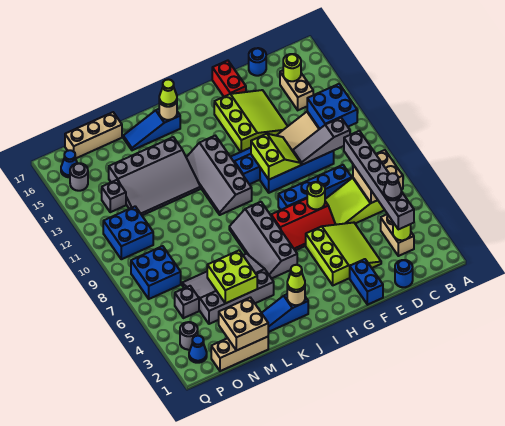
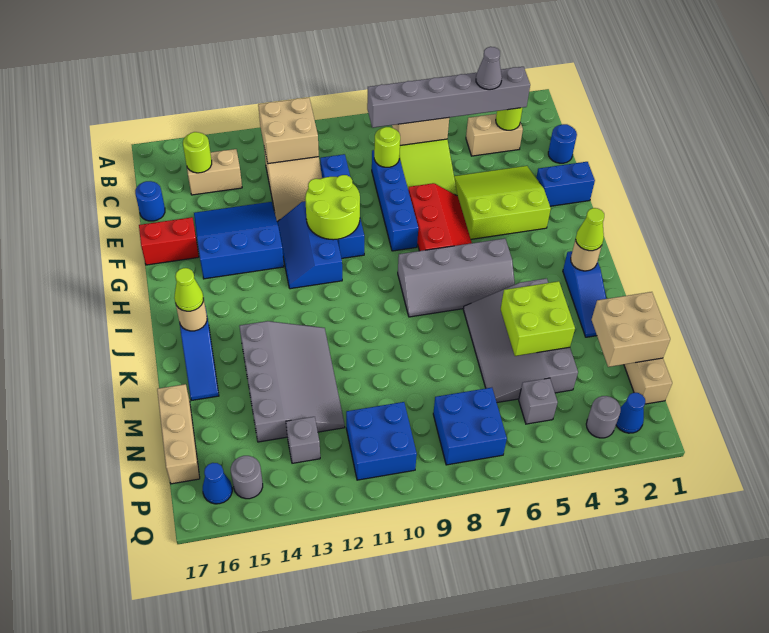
blue brick B11:C12 level 2 -> tan brick B11:C12 level 2
grey slope C10:E10 level 2 top C -> none
lime slope E13:G15 level 1 top G -> blue slope E13:G15 level 1 top G
lime round brick F7 level 2 -> lime round brick D8 level 2
lime slope F10:G11 level 2 top G -> lime round brick F10:G11 level 2
grey slope I10:J13 level 1 top I -> none

